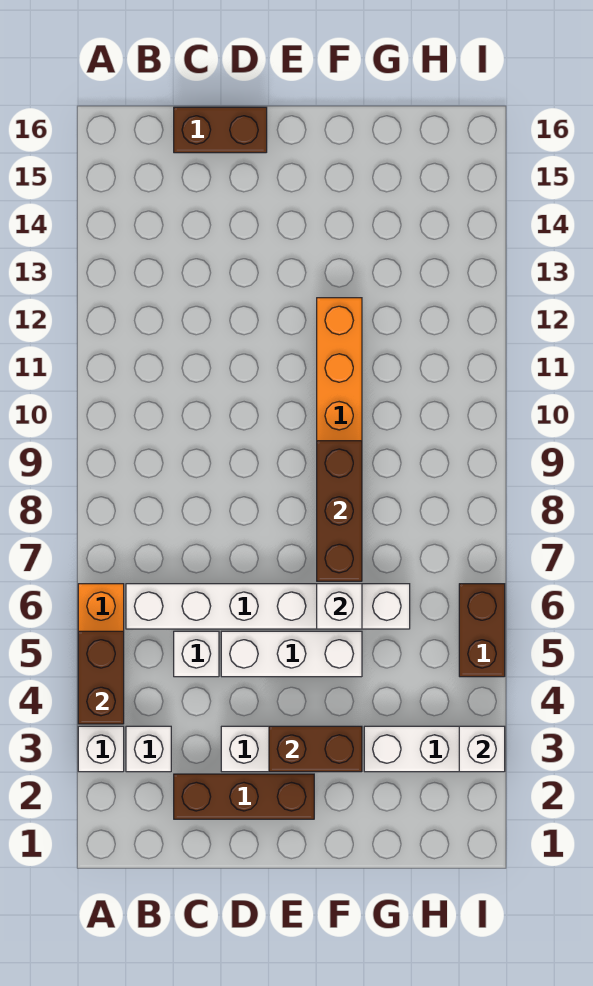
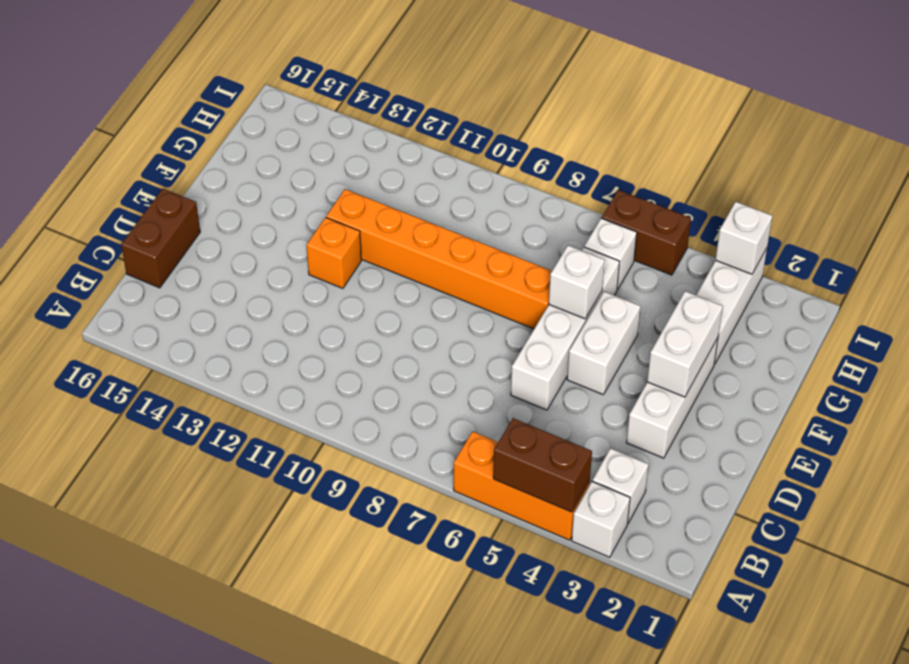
white brick B6:G6 level 1 -> white brick D6:G6 level 1
brown brick C2:E2 level 1 -> none
white brick C5 level 1 -> white brick H6 level 1
white brick D5:F5 level 1 -> white brick E5:F5 level 1
brown brick E3:F3 level 2 -> white brick E3:F3 level 2
none -> orange brick E12 level 1
brown brick F7:F9 level 2 -> none

